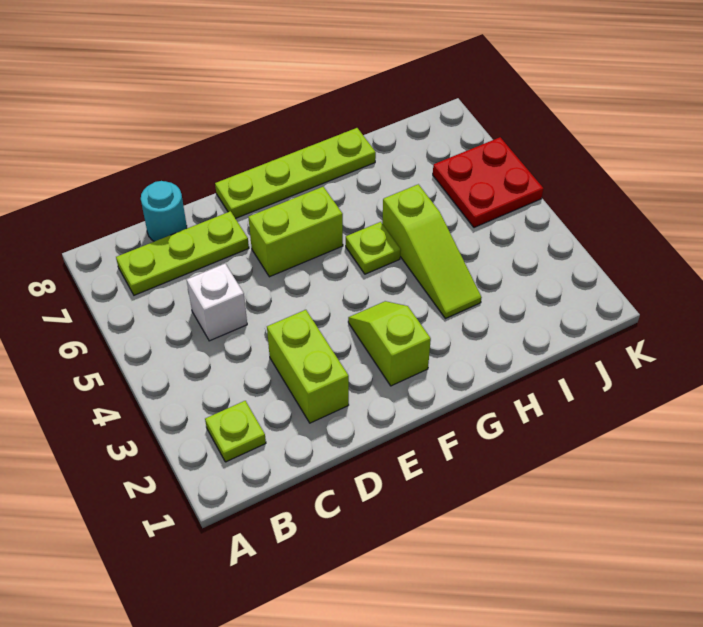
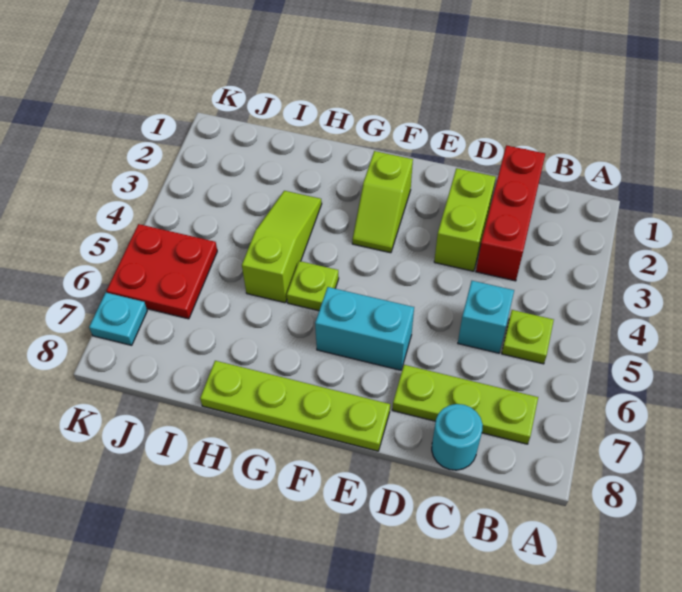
lime plate B2 level 1 -> lime plate B5 level 1
none -> red brick C1:C3 level 1
white brick C5 level 1 -> cyan brick C5 level 1
lime brick E6:F6 level 1 -> cyan brick E6:F6 level 1
none -> cyan plate K7 level 1

